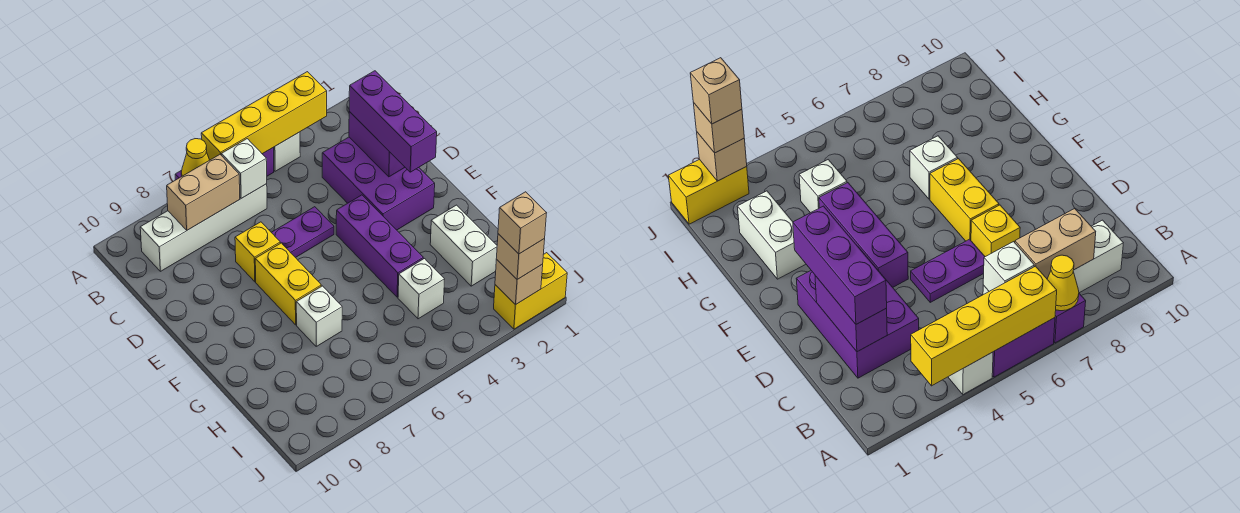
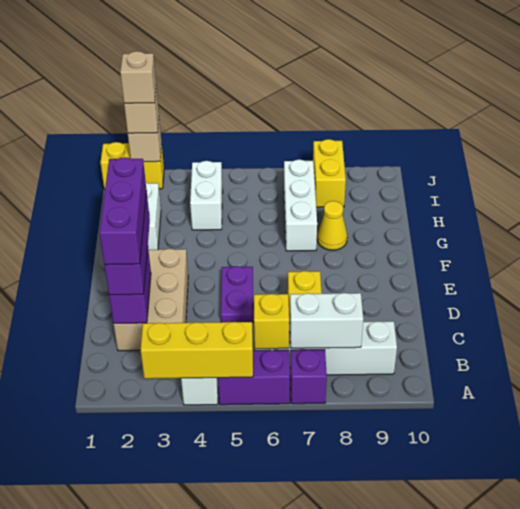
yellow brick A3:A6 level 2 -> yellow brick A3:A5 level 2
yellow cone A7 level 2 -> yellow cone G8 level 1
white brick B6 level 2 -> yellow brick B6 level 2
tan brick B7:B8 level 2 -> white brick B7:B8 level 2
purple brick C2:E3 level 1 -> tan brick C2:E3 level 1
purple plate D5:D6 level 1 -> purple plate D5:E5 level 1
purple brick E4:G4 level 1 -> purple brick C2:E2 level 4
yellow brick E7:F7 level 1 -> yellow brick I8:J8 level 1
white brick G7 level 1 -> white brick G7:I7 level 1
white brick H4 level 1 -> white brick H4:I4 level 1

